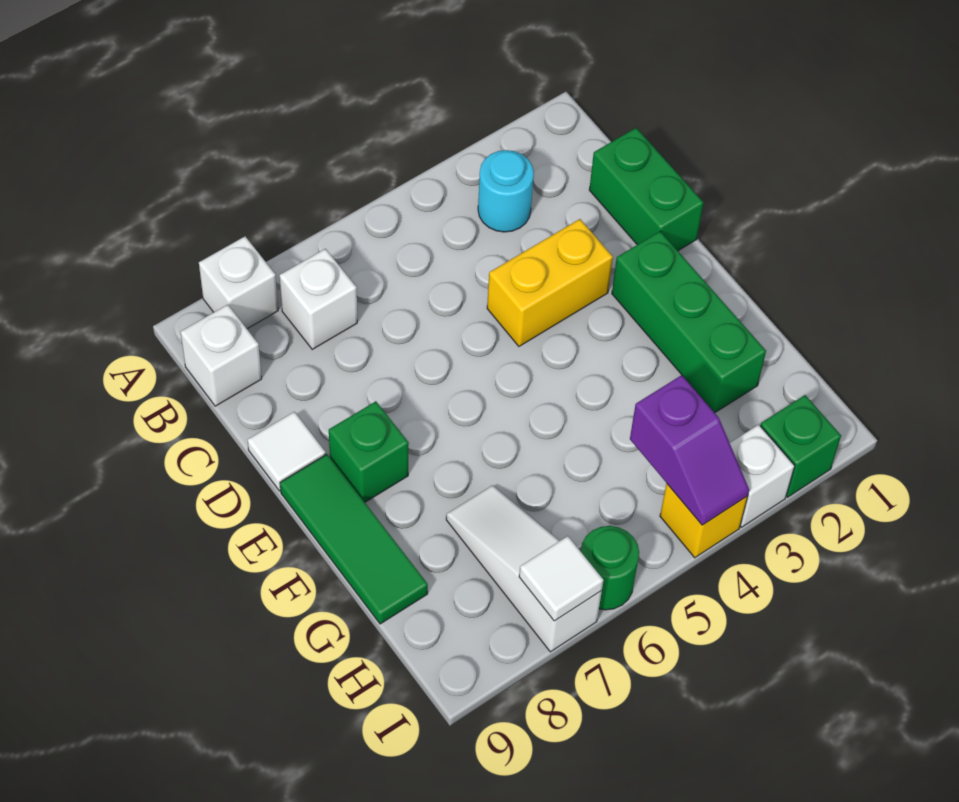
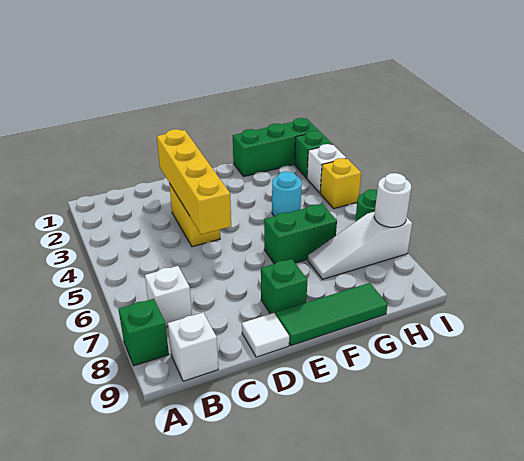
white brick A8 level 1 -> green brick A8 level 1
cyan round brick B3 level 1 -> cyan round brick G4 level 1
green brick C1:D1 level 1 -> green brick F6:G6 level 1
none -> yellow brick D2:D5 level 2
green brick E2:G2 level 1 -> green brick G1:I1 level 1
purple slope H4:I4 level 2 top H -> none
white tile I7 level 2 -> white round brick I7 level 2

